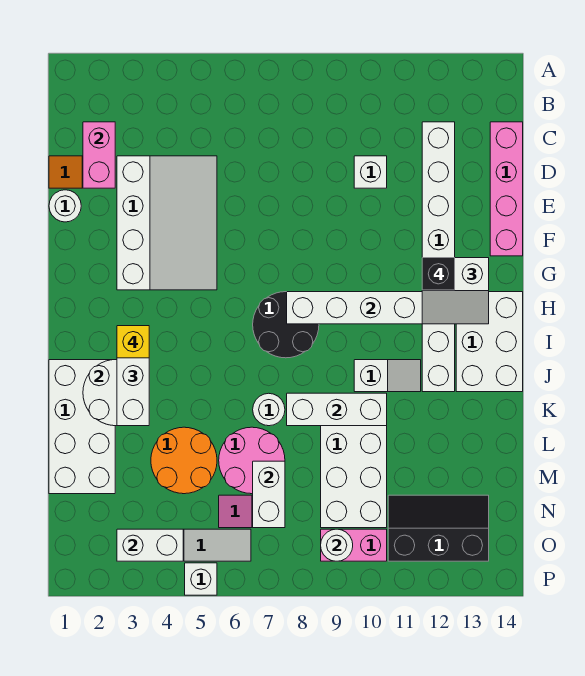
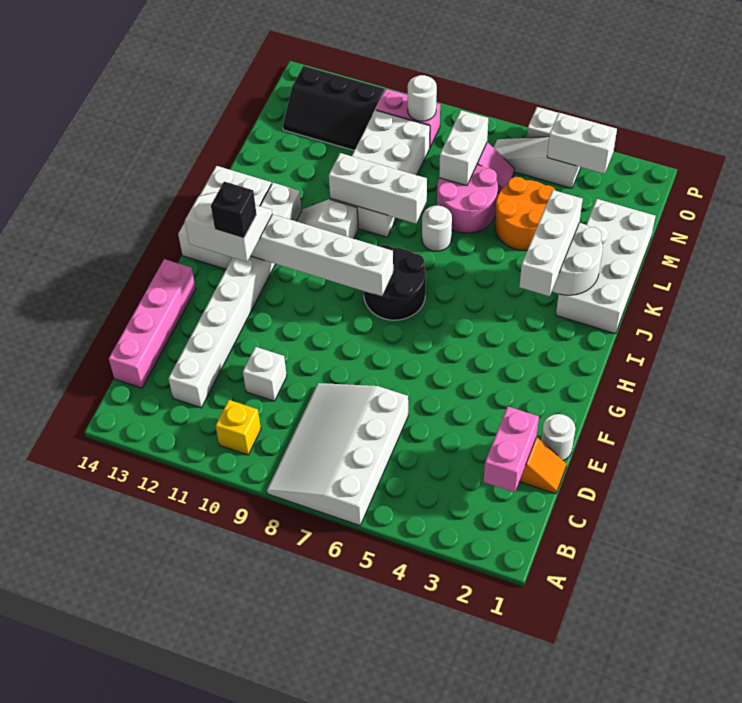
white slope D3:G5 level 1 top 3 -> white slope A6:D8 level 1 top 6
yellow brick I3 level 4 -> yellow brick B10 level 1

